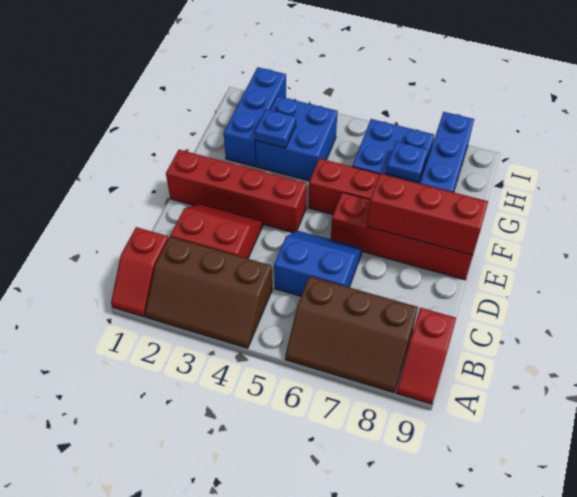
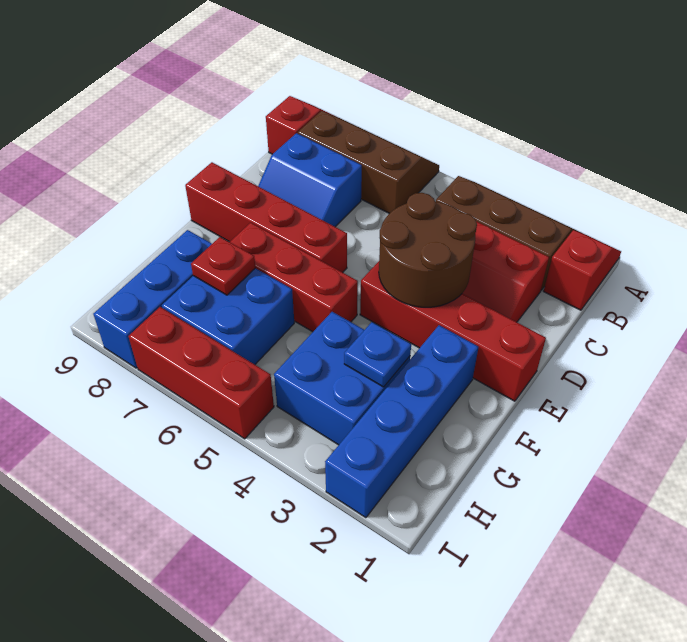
blue slope C5:D6 level 1 top C -> blue slope C7:D8 level 1 top C
none -> brown round brick D3:E4 level 2
red brick E7:E9 level 2 -> red brick I5:I7 level 1
blue brick G2:I2 level 1 -> blue brick F2:I2 level 1
blue plate G7 level 2 -> red plate G7 level 2

